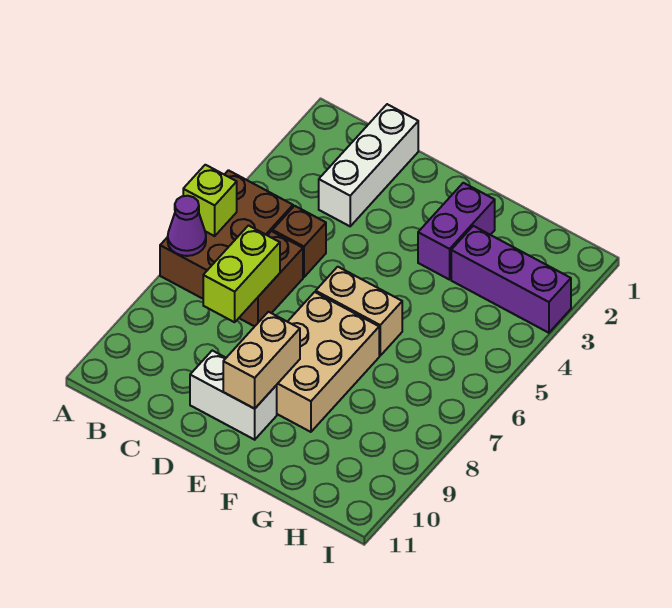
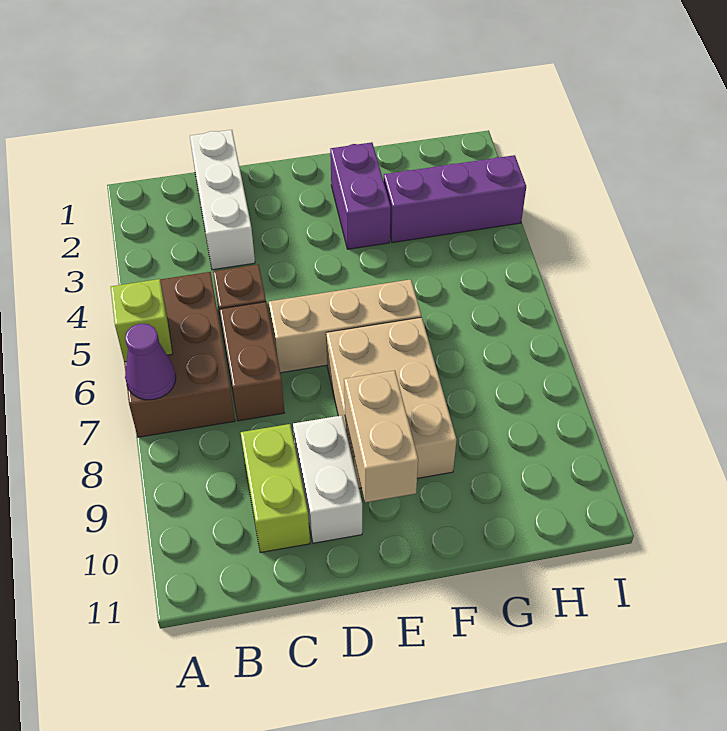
lime brick C7:C8 level 2 -> lime brick C9:C10 level 1
white brick D10:E10 level 1 -> white brick D9:D10 level 1
tan brick E6:F6 level 1 -> tan brick D6:F6 level 1

